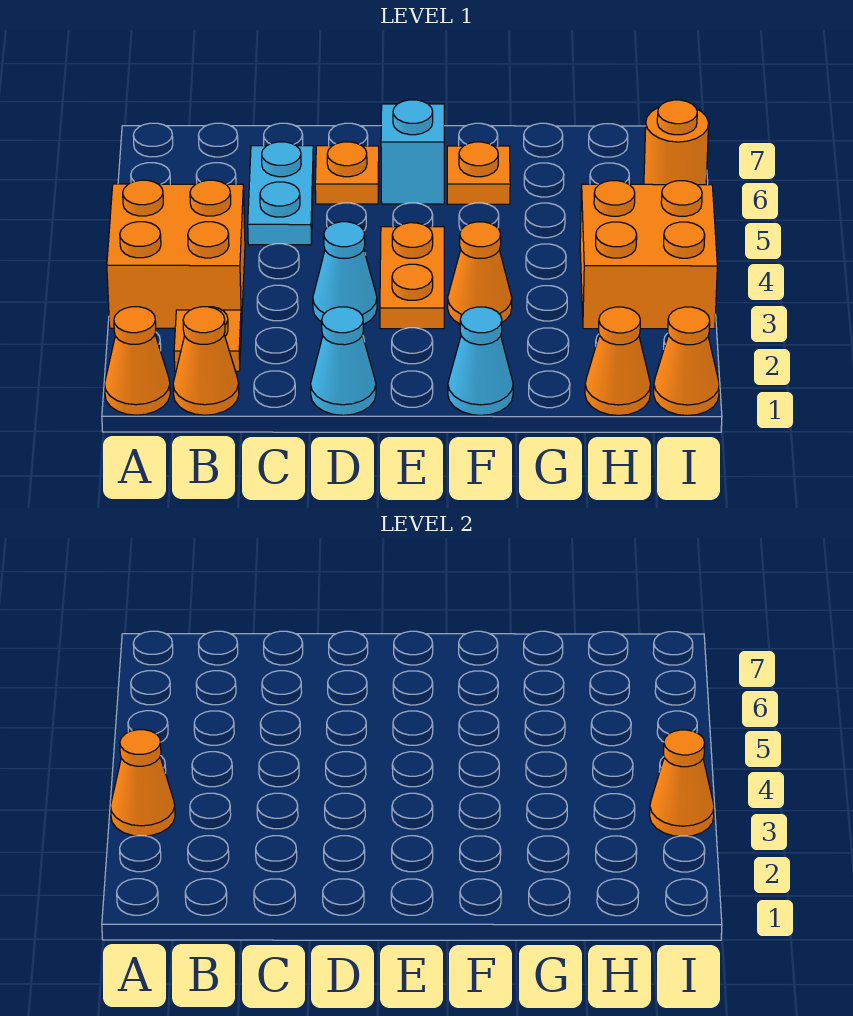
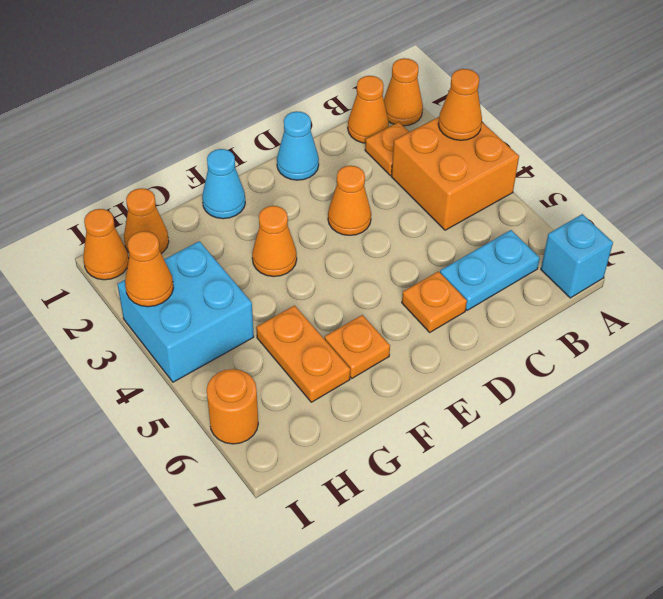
cyan plate C5:C6 level 1 -> cyan plate B6:C6 level 1
cyan cone D3 level 1 -> orange cone D3 level 1
orange plate E3:E4 level 1 -> orange plate G5:G6 level 1
cyan brick E6 level 1 -> cyan brick A7 level 1
orange brick H3:I4 level 1 -> cyan brick H3:I4 level 1

